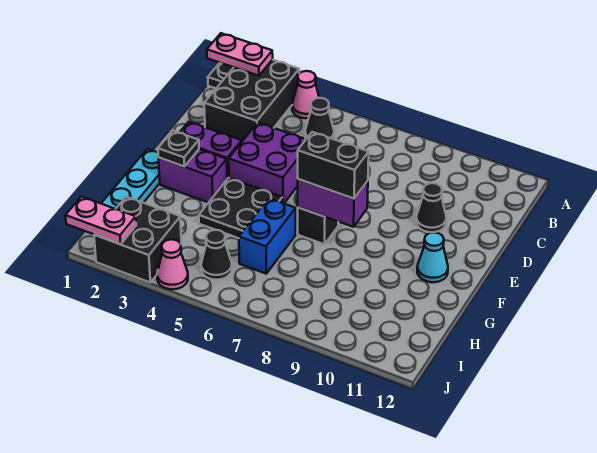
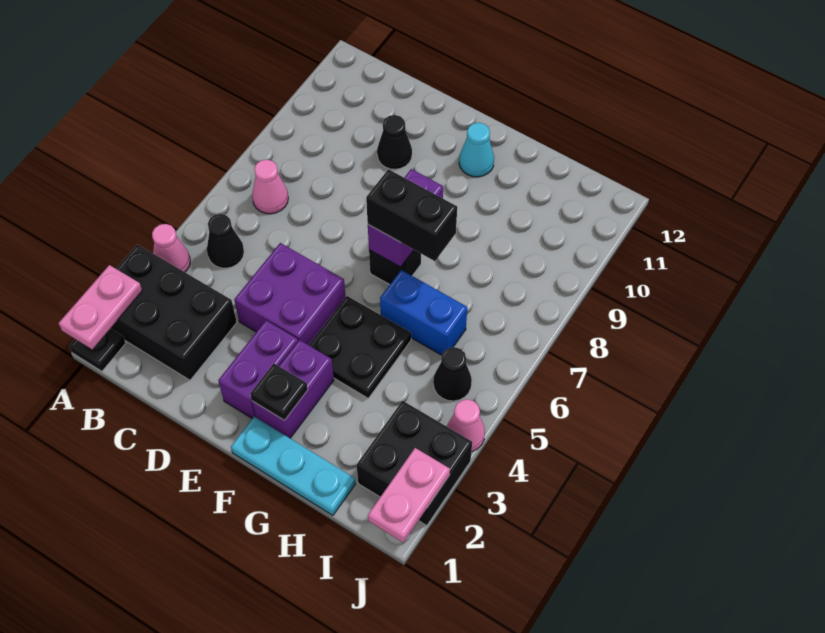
none -> pink cone B7 level 1
black brick F7:F8 level 3 -> black brick F7:G7 level 3

